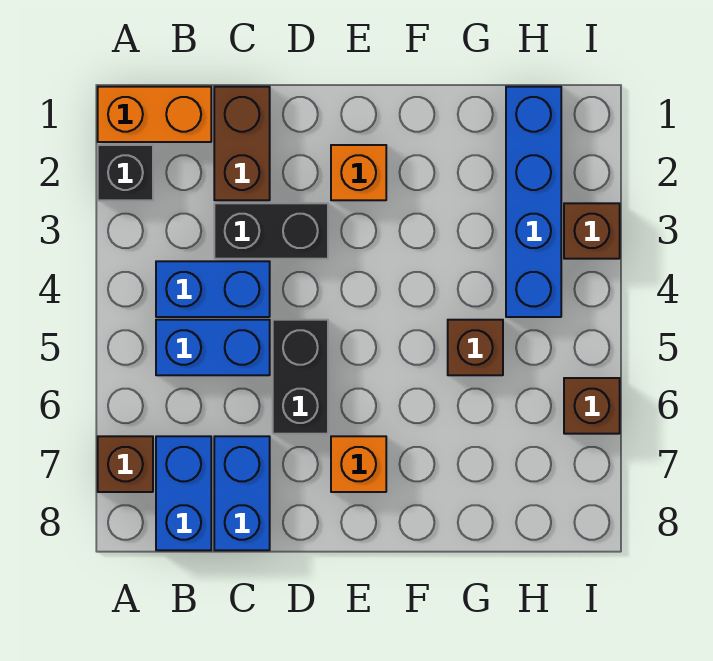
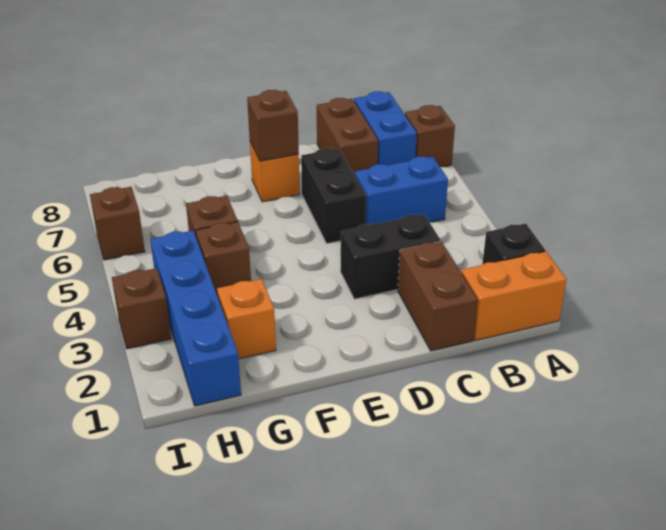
blue brick B4:C4 level 1 -> none
blue brick C7:C8 level 1 -> brown brick C7:C8 level 1
orange brick E2 level 1 -> orange brick G2 level 1
none -> brown brick E7 level 2
none -> brown brick G4 level 1

